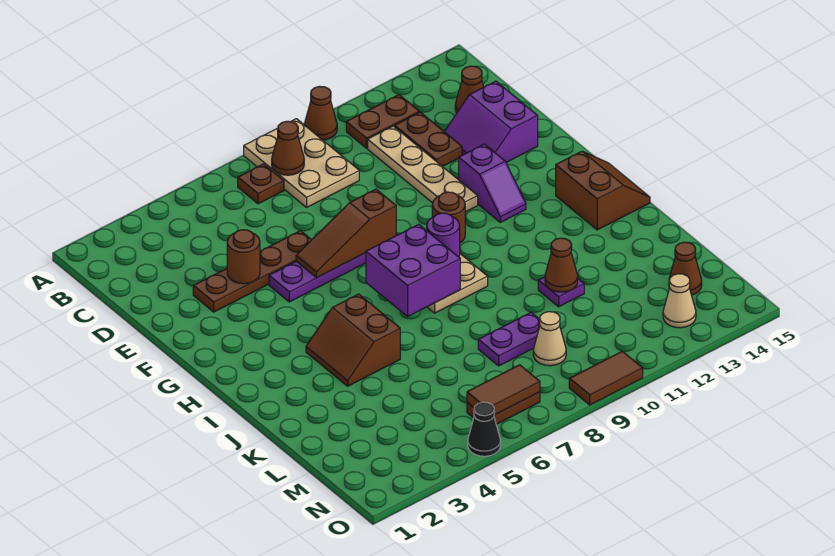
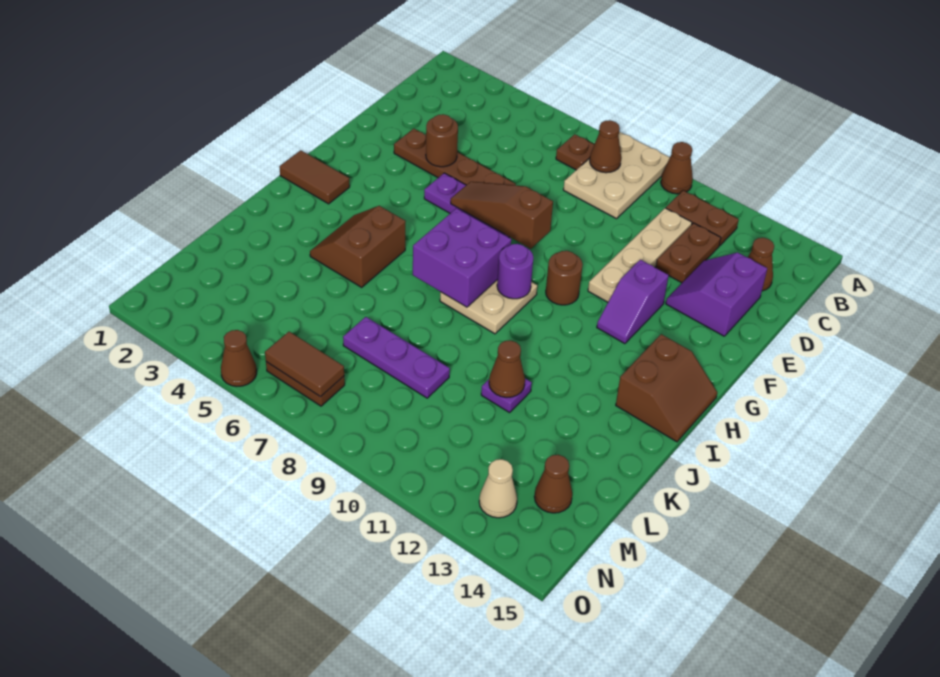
purple plate L8:L9 level 1 -> purple plate L7:L9 level 1
tan cone M9 level 1 -> none
black cone O5 level 1 -> brown cone O5 level 1
brown tile O9:O10 level 1 -> brown tile H1:H2 level 1

